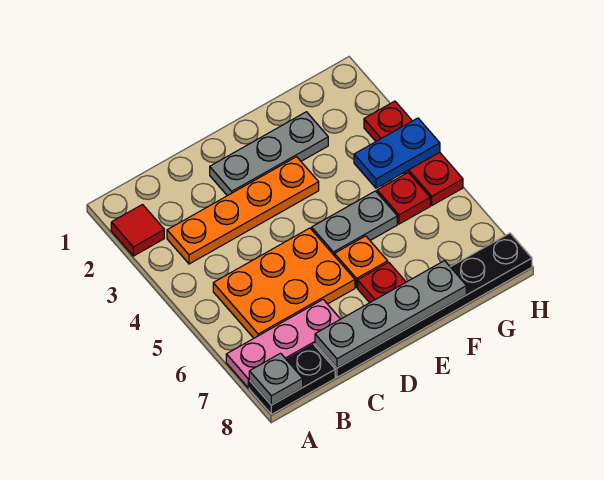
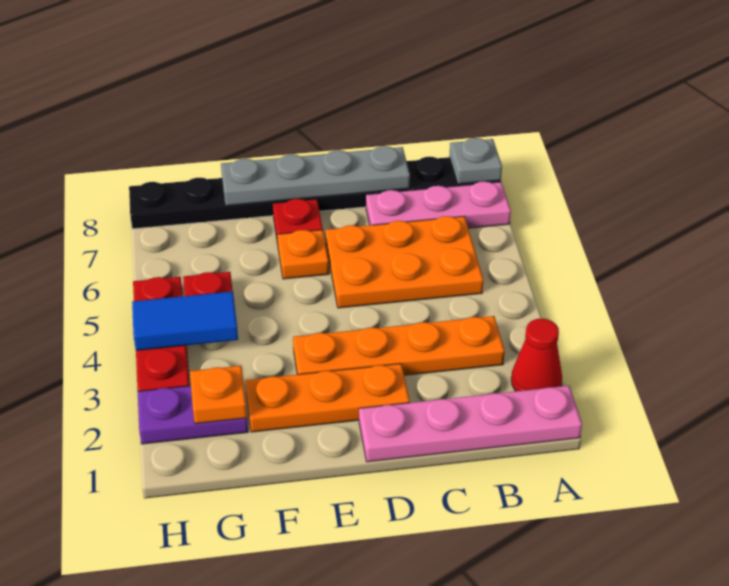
none -> pink plate A1:D1 level 1
red tile A2 level 1 -> red cone A2 level 1
grey plate D2:F2 level 1 -> orange plate D2:F2 level 1
grey plate E5:F5 level 1 -> none
none -> purple plate G2:H2 level 1
none -> orange plate G2 level 2
blue plate G4:H4 level 2 -> blue tile G4:H4 level 2

